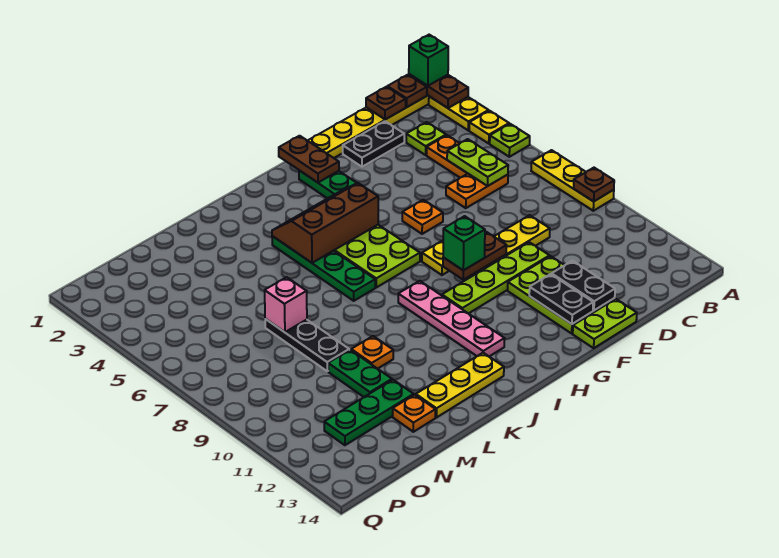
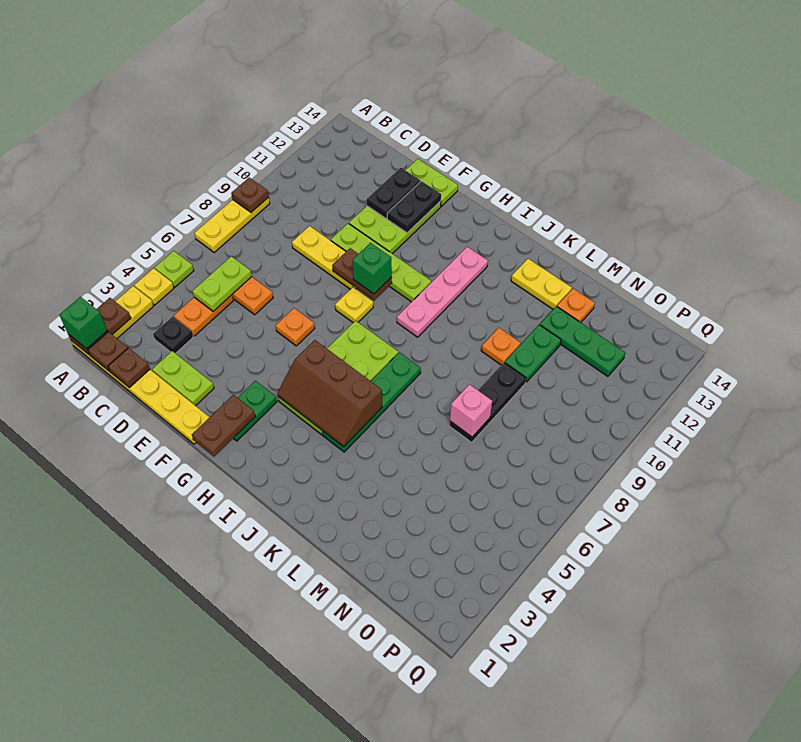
lime plate C3 level 1 -> black plate C3 level 1
black plate D2:E2 level 1 -> lime plate D2:E2 level 1
yellow plate J13:L13 level 1 -> yellow plate K13:L13 level 1

